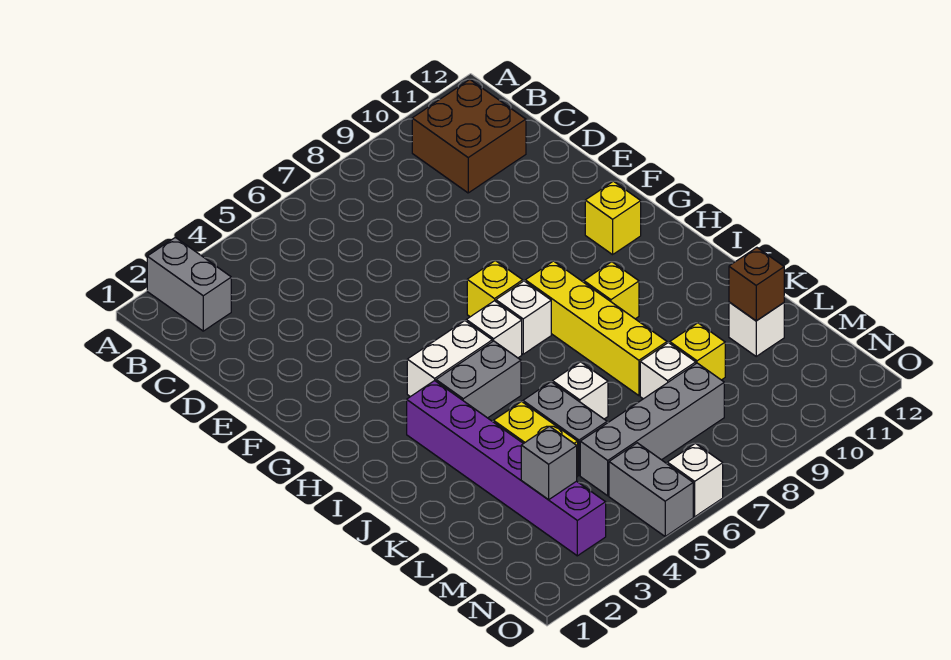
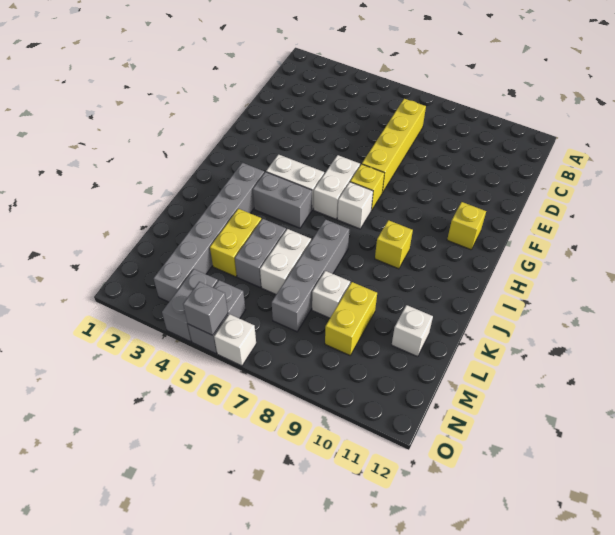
grey brick A2:B2 level 1 -> grey brick N4:O4 level 1
brown brick B10:C11 level 1 -> none
white brick H6 level 1 -> white brick G6:H6 level 1
yellow brick H8:K8 level 1 -> yellow brick C7:F7 level 1
purple brick I3:N3 level 1 -> grey brick I3:N3 level 1
white brick K6 level 1 -> white brick K6:L6 level 1
yellow brick L9 level 1 -> yellow brick L9:M9 level 1
brown brick L11 level 2 -> none
grey brick M3 level 2 -> grey brick O5 level 2
grey brick M5:M8 level 1 -> grey brick J7:M7 level 1

